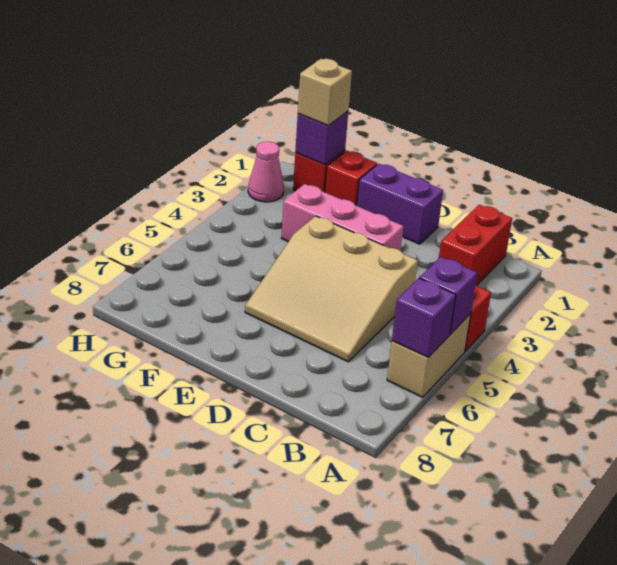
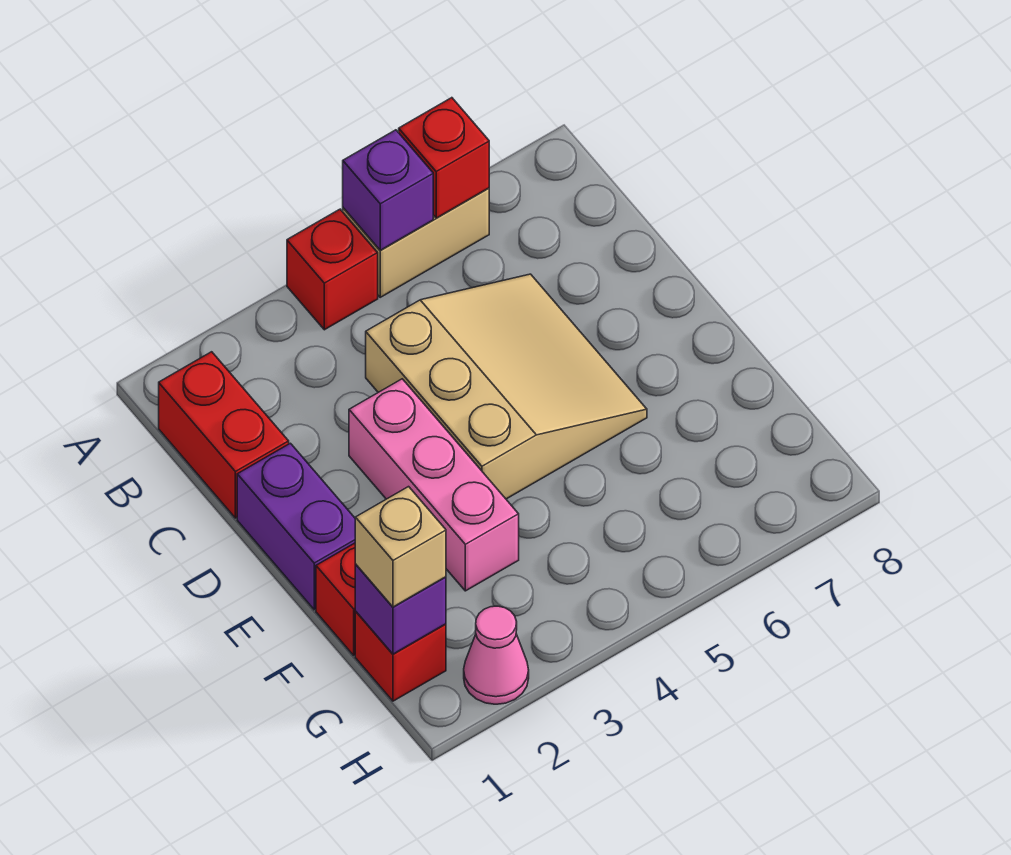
purple brick A6 level 2 -> red brick A6 level 2
red brick B1:B2 level 1 -> red brick B1:C1 level 1

